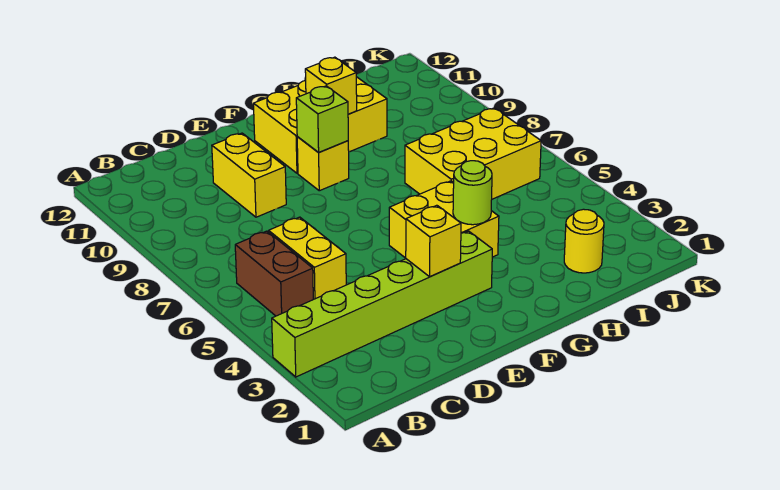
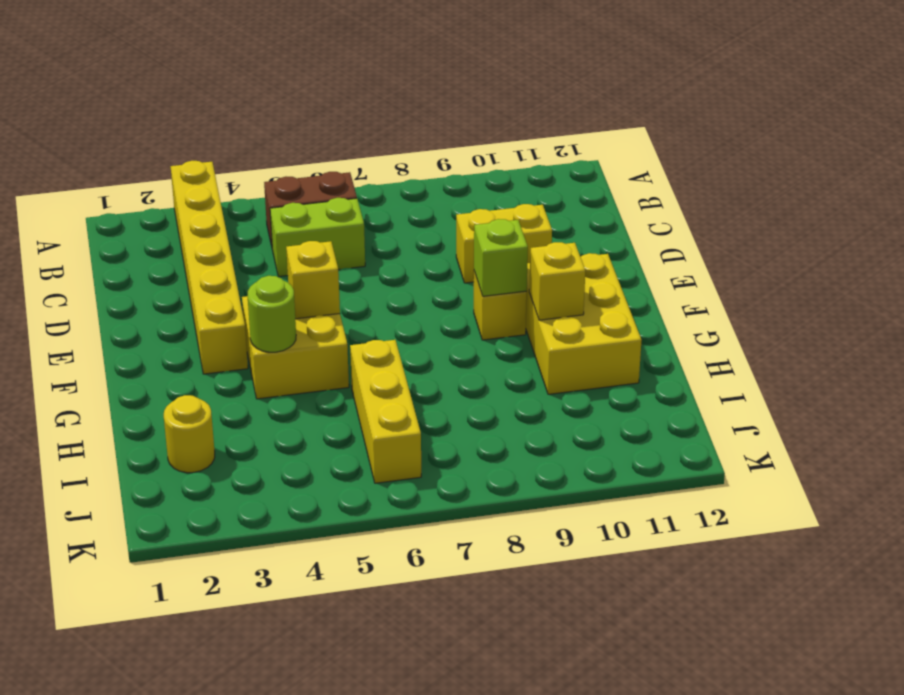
lime brick A3:F3 level 1 -> yellow brick A3:F3 level 1
yellow brick C5:C6 level 1 -> lime brick C5:C6 level 1
yellow brick E3 level 2 -> yellow brick F5 level 2
yellow brick H6:J7 level 1 -> yellow brick H6:J6 level 1

